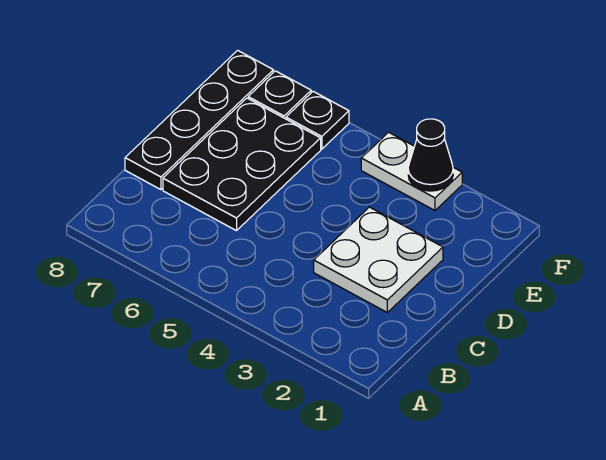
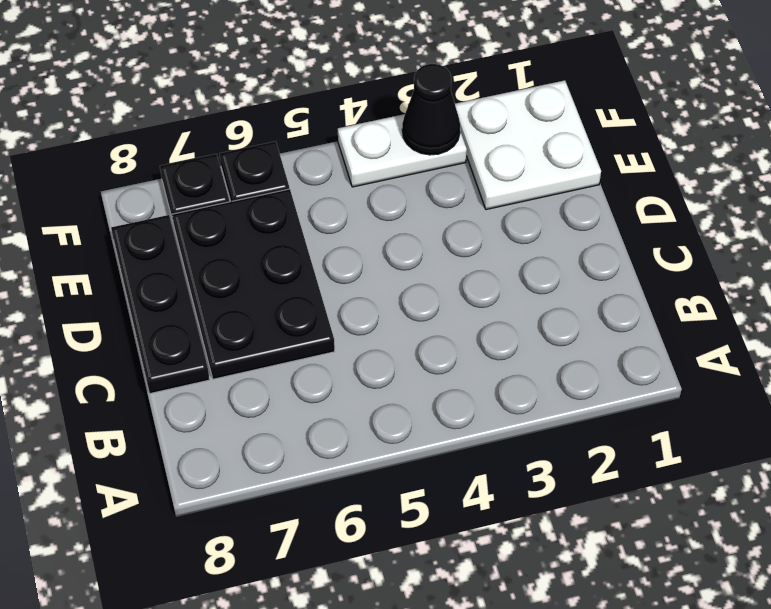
white plate C2:D3 level 1 -> white plate E1:F2 level 1
black plate C8:F8 level 1 -> black plate C8:E8 level 1

